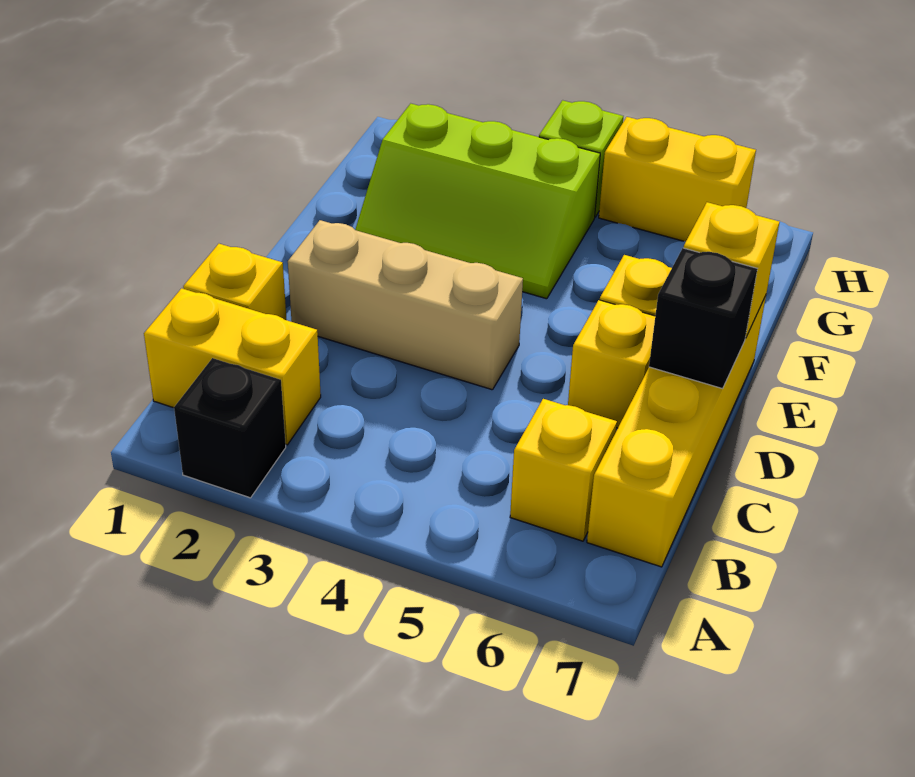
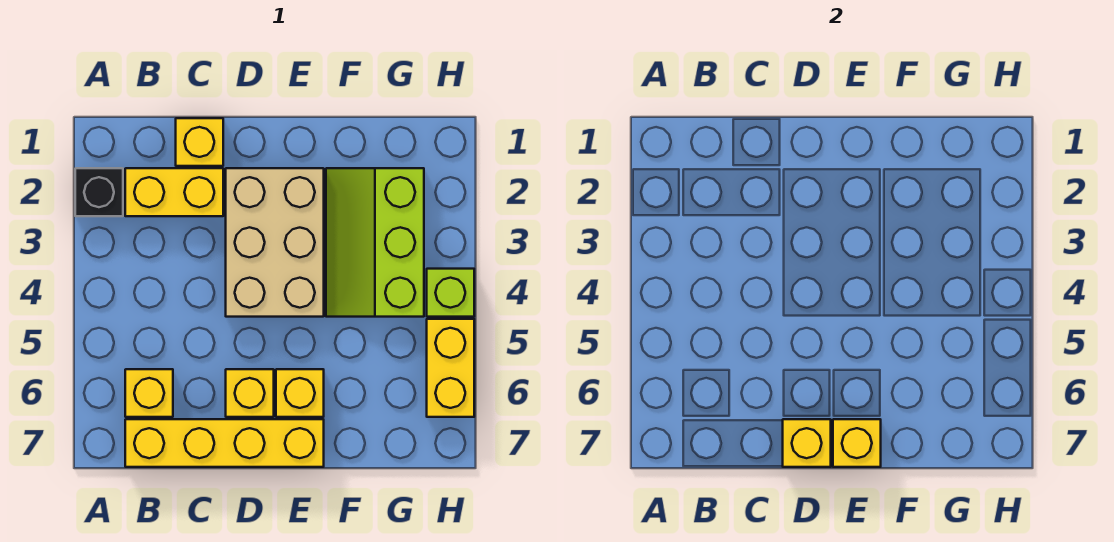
yellow brick B1:B2 level 1 -> yellow brick B2:C2 level 1
tan brick D2:D4 level 1 -> tan brick D2:E4 level 1
black brick D7 level 2 -> yellow brick D7 level 2

